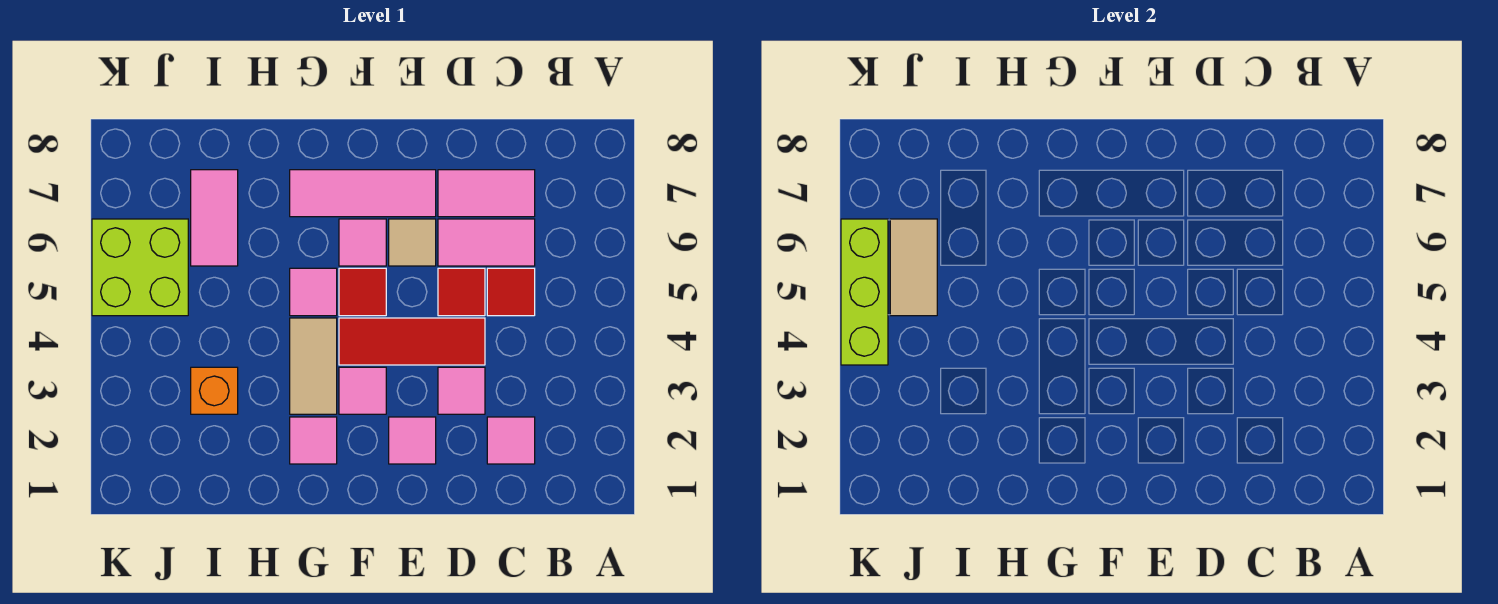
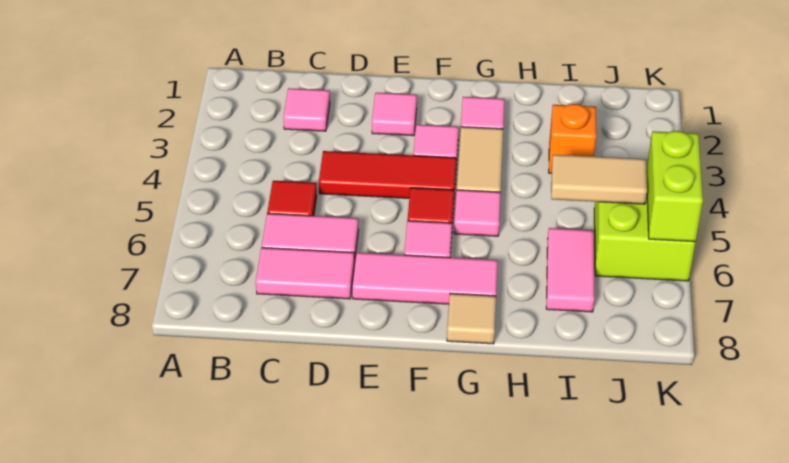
pink tile D3 level 1 -> none
red tile D5 level 1 -> none
tan tile E6 level 1 -> tan tile G8 level 1
tan tile J5:J6 level 2 -> tan tile I5:J5 level 2
lime brick K4:K6 level 2 -> lime brick K5:K6 level 2

